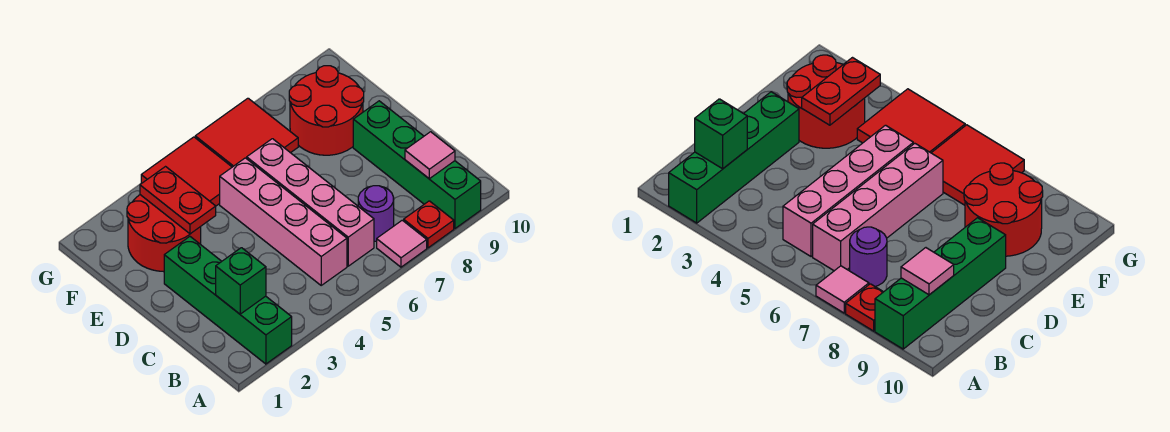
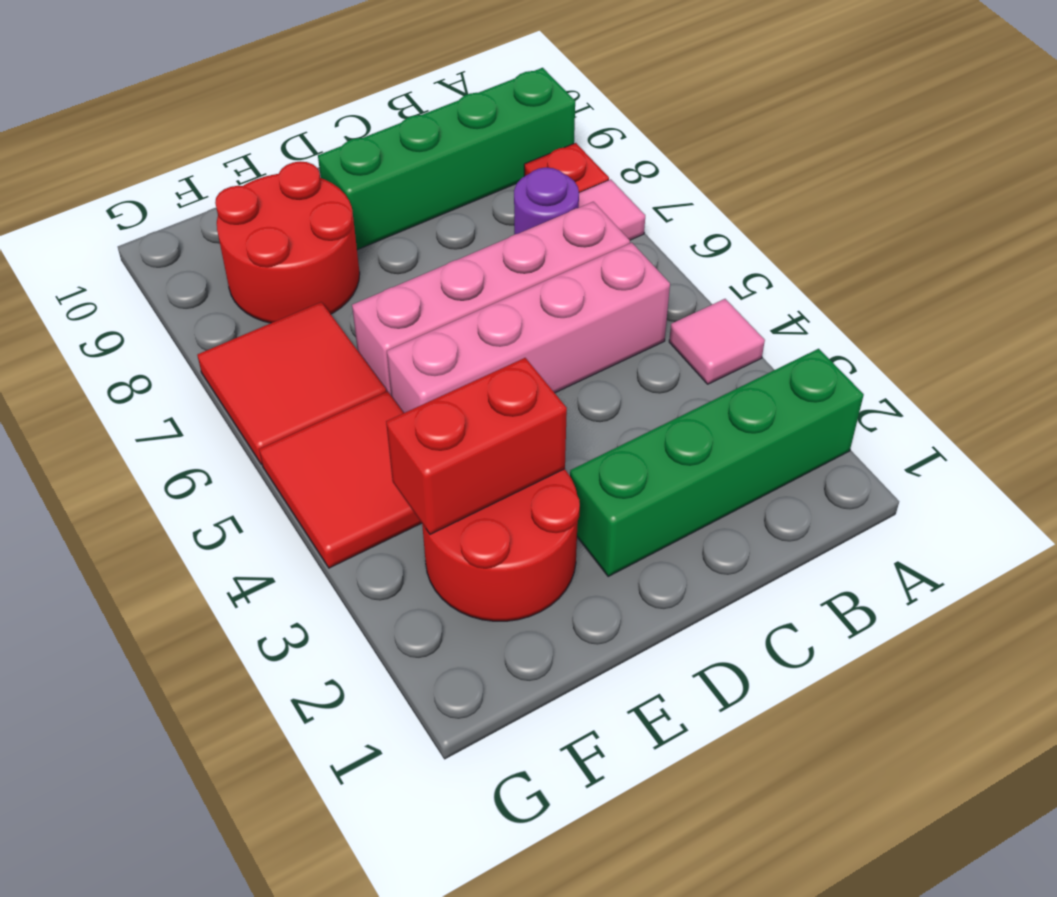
green brick B2 level 2 -> none
pink tile B9 level 2 -> pink tile A4 level 1
red plate E3:F3 level 2 -> red brick E3:F3 level 2

